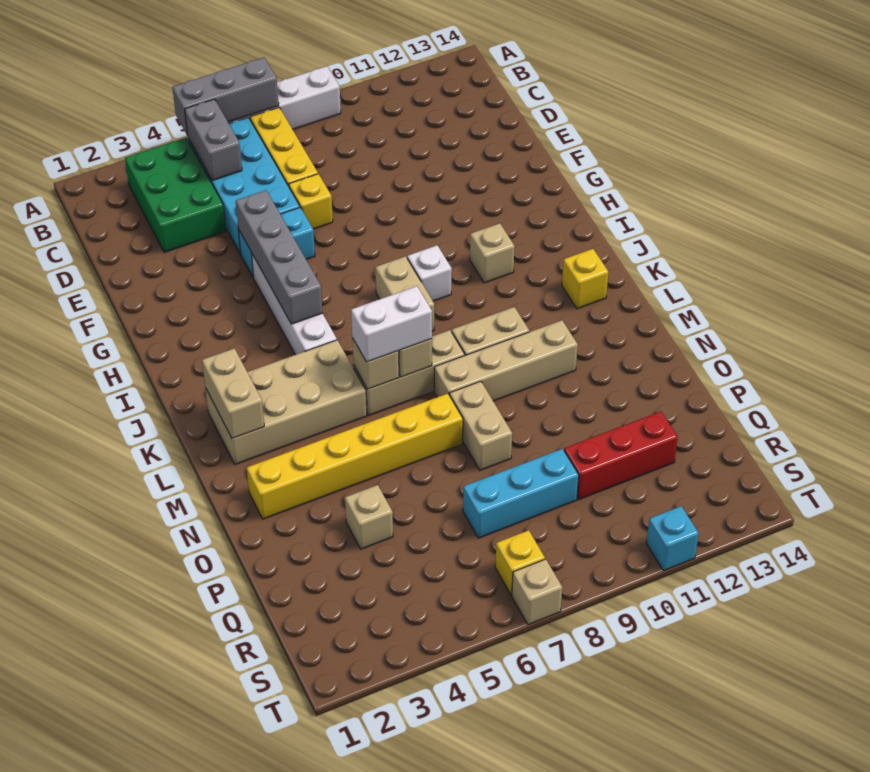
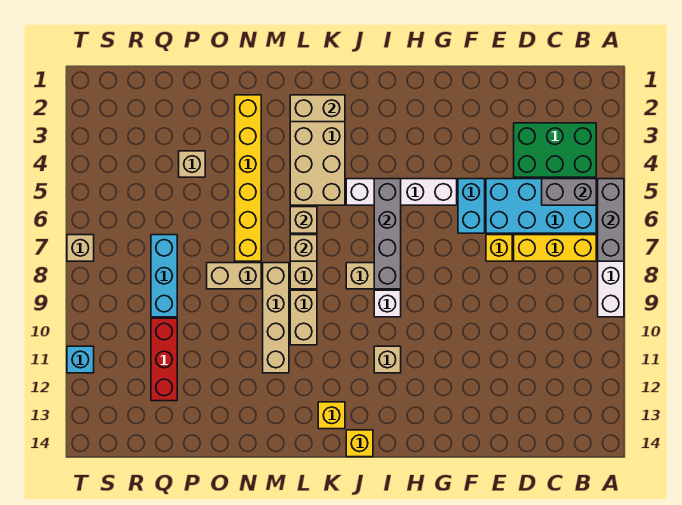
grey brick F5:I5 level 2 -> grey brick I5:I8 level 2
white brick L6:L7 level 3 -> none
yellow brick S7 level 1 -> yellow brick J14 level 1

